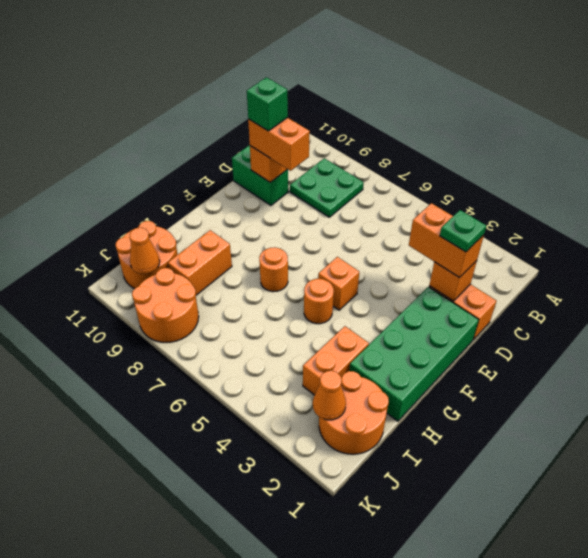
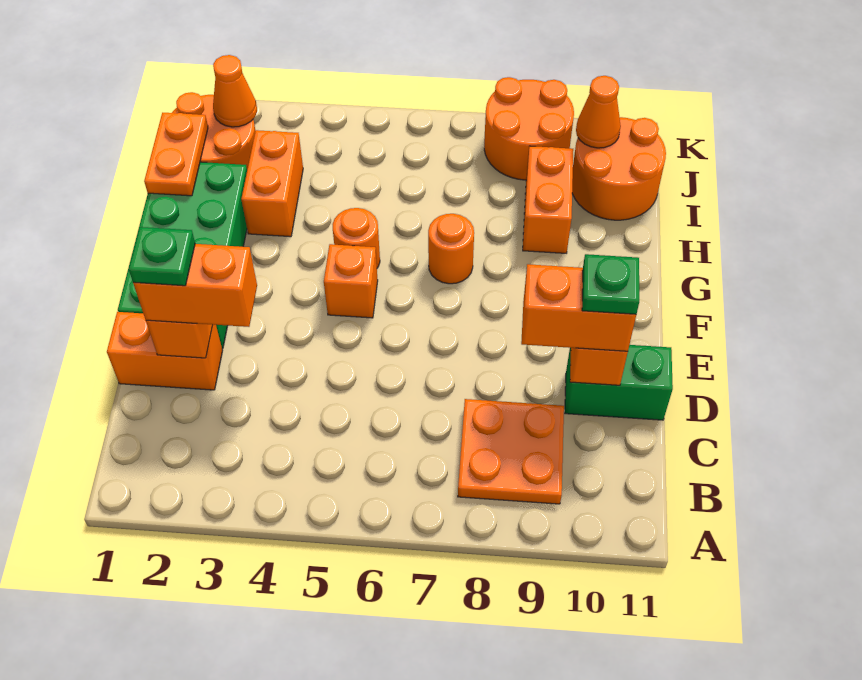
green plate B8:C9 level 1 -> orange plate B8:C9 level 1
green brick D10 level 4 -> green plate D10 level 4
none -> orange plate H1:I1 level 2

